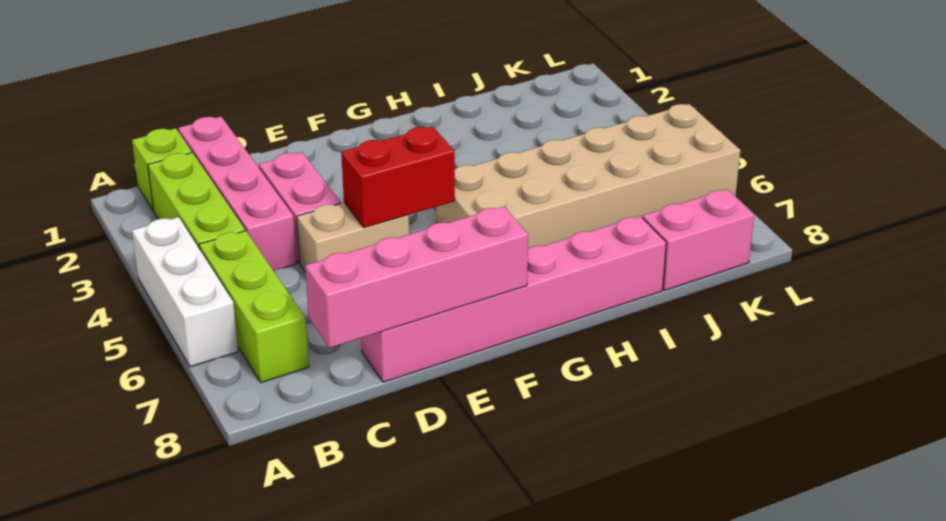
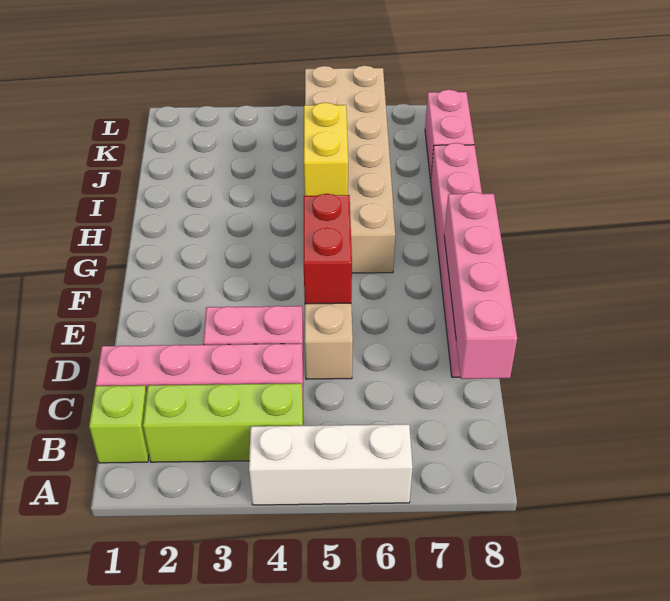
lime brick B5:B7 level 1 -> none
none -> yellow brick H5:I5 level 2

